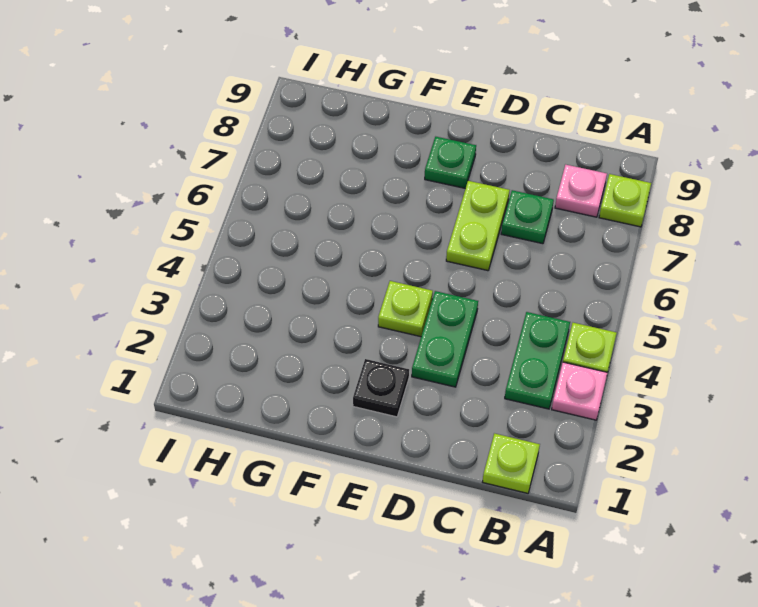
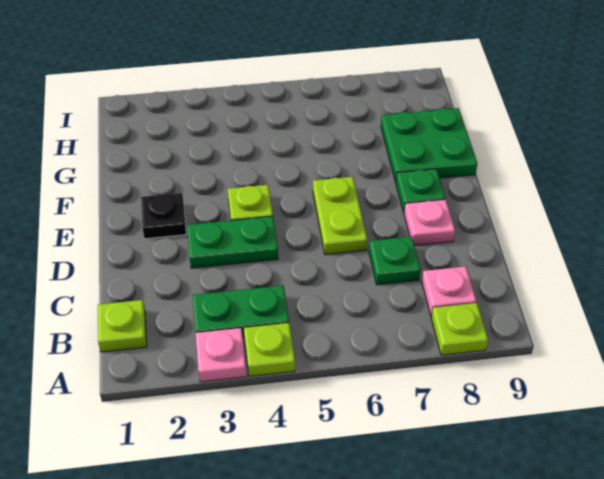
lime plate D6:D7 level 1 -> lime plate D6:E6 level 1
none -> pink plate D8 level 1
none -> green plate F8:G9 level 1

